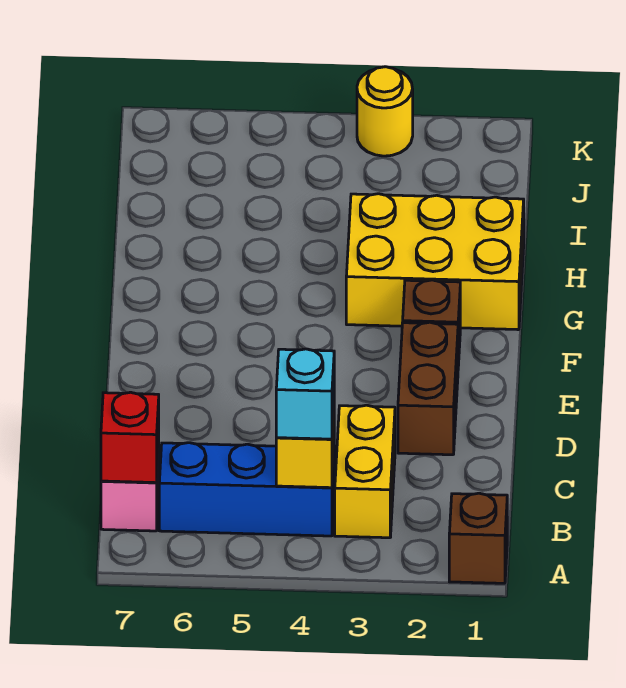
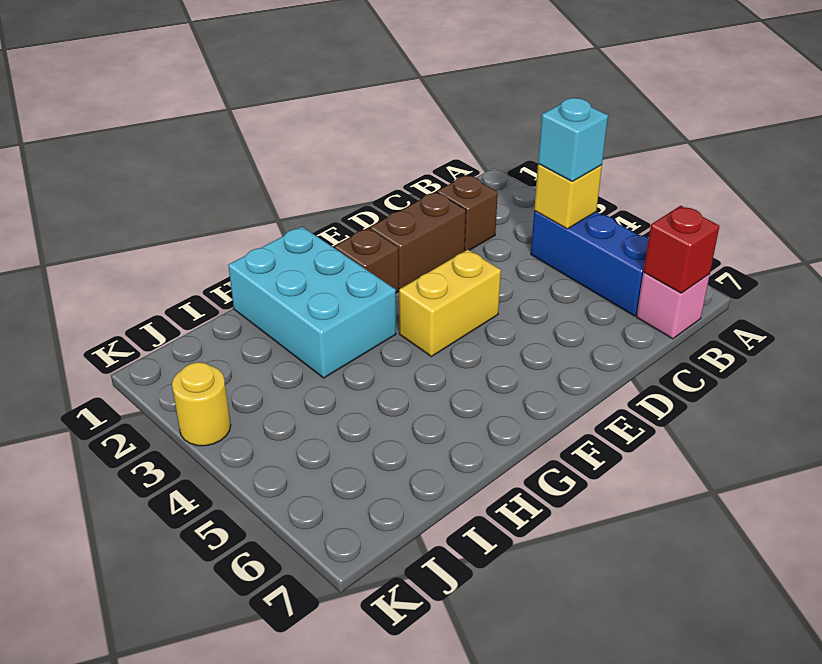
brown brick A1 level 1 -> brown brick C2 level 1
yellow brick B3:C3 level 1 -> yellow brick E4:F4 level 1
yellow brick G1:H3 level 1 -> cyan brick G1:H3 level 1

